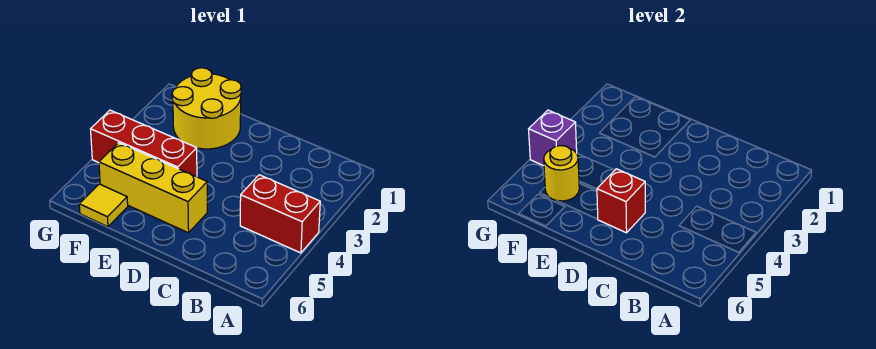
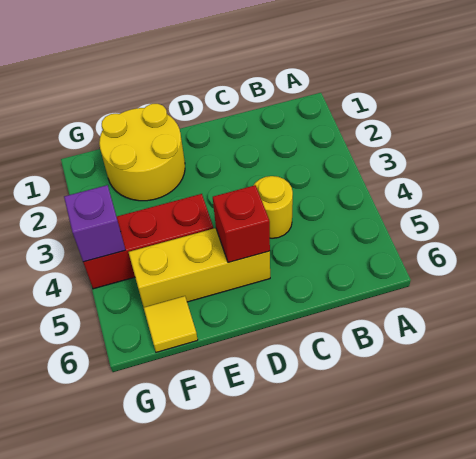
red brick A4:B4 level 1 -> none
yellow round brick F5 level 2 -> yellow round brick C4 level 1

